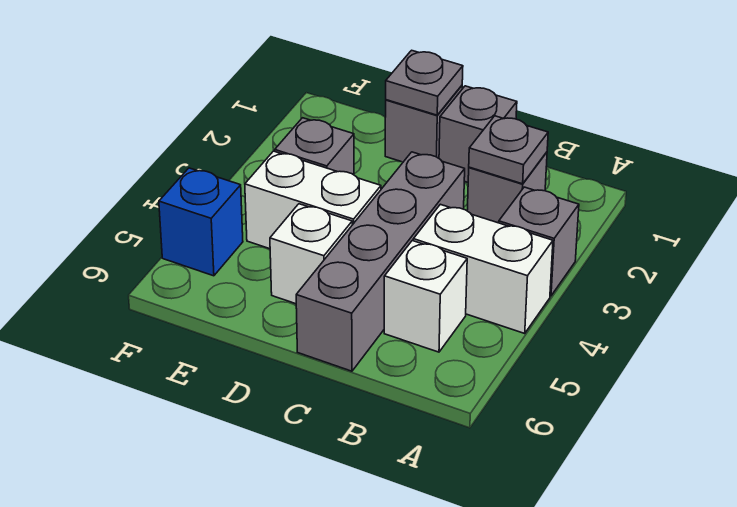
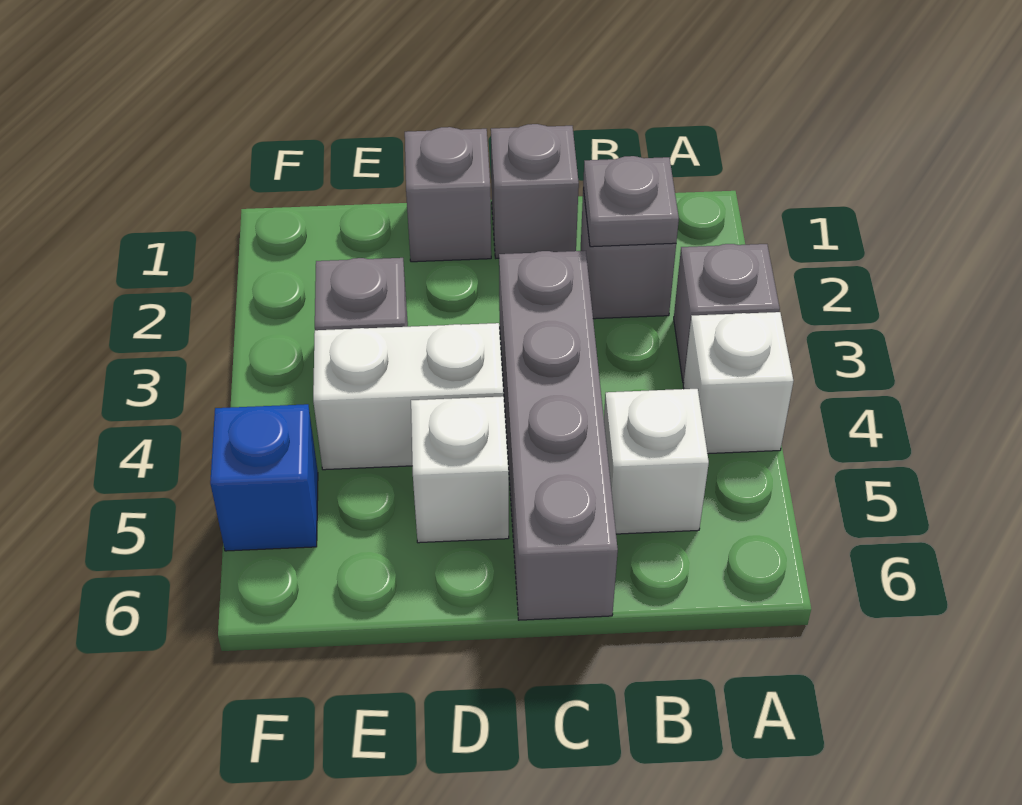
white brick A4:B4 level 1 -> white brick A4 level 1
grey plate D1 level 2 -> none

